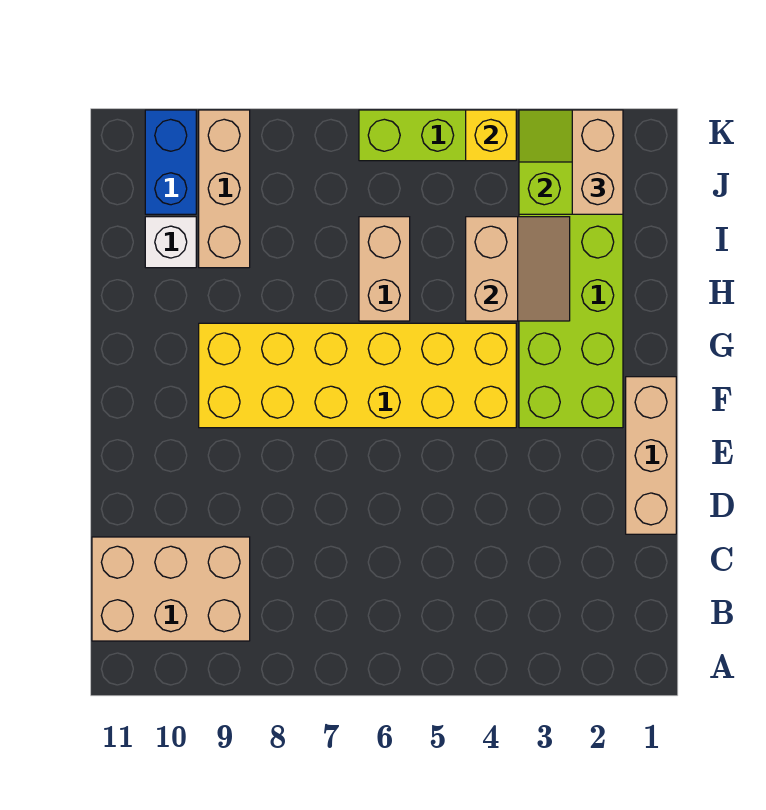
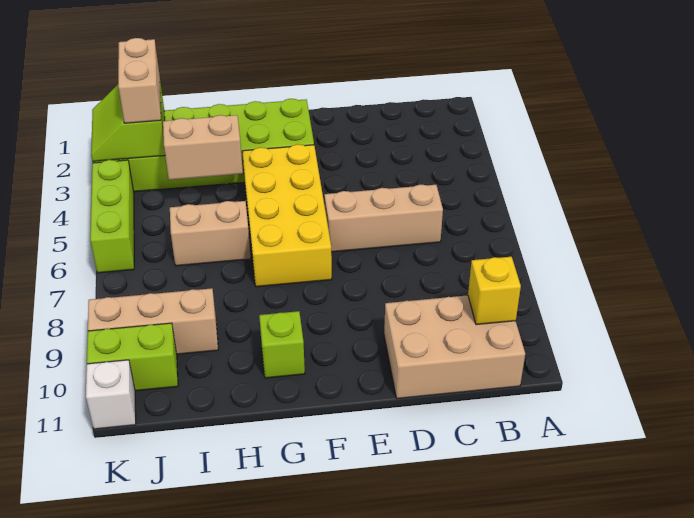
tan brick B9:C11 level 1 -> tan brick B10:D11 level 1
tan brick D1:F1 level 1 -> tan brick C6:E6 level 1
yellow brick F4:G9 level 1 -> yellow brick F4:G7 level 1
none -> lime brick G10 level 1
white brick I10 level 1 -> white brick K11 level 1
tan brick J2:K2 level 3 -> tan brick J2:J3 level 3
blue brick J10:K10 level 1 -> lime brick J10:K10 level 1
yellow brick K4 level 2 -> yellow brick B10 level 2

